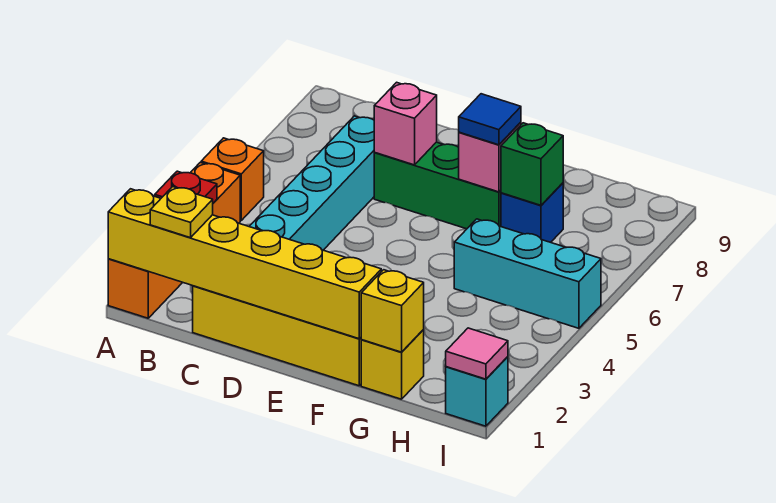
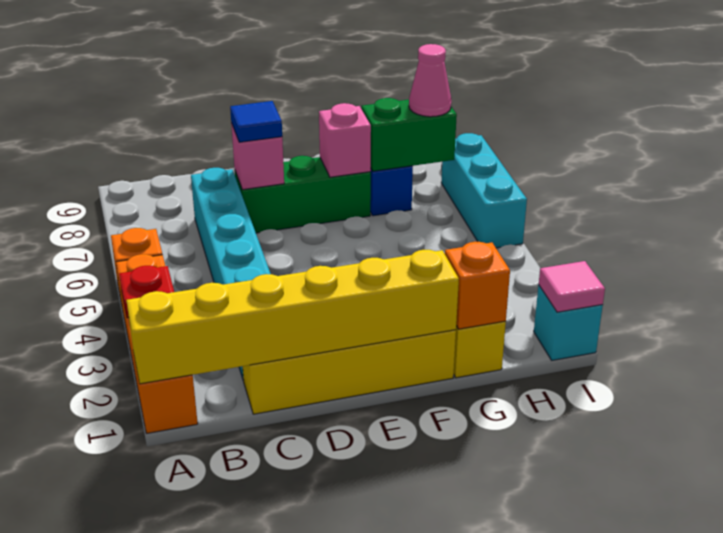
yellow plate B1 level 3 -> none
blue tile F7 level 3 -> blue tile D7 level 3
yellow brick G1 level 2 -> orange brick G1 level 2
cyan brick G5:I5 level 1 -> cyan brick I5:I7 level 1
green brick G7 level 2 -> green brick G7:H7 level 2
none -> pink cone H7 level 3

